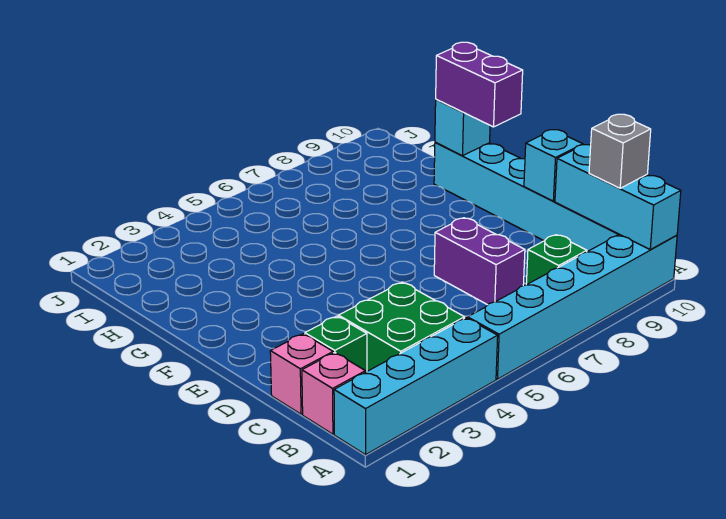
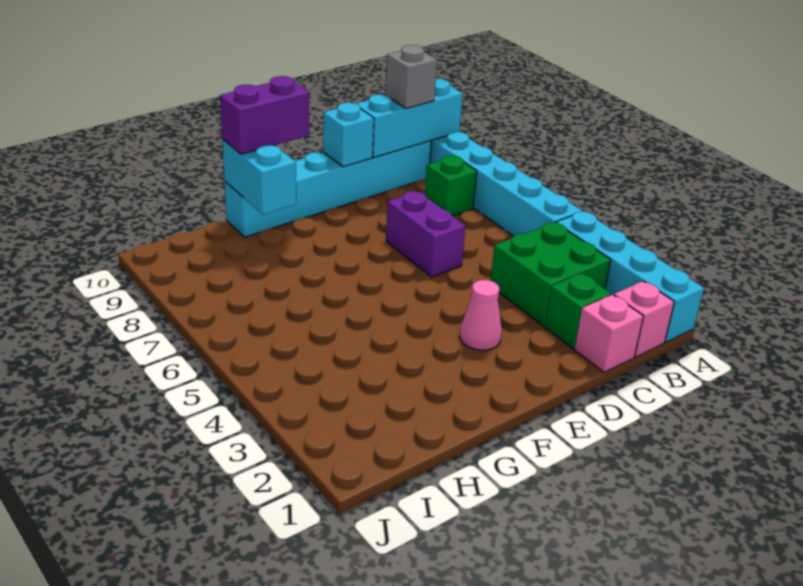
purple brick C7:D7 level 1 -> purple brick D6:D7 level 1
none -> pink cone E3 level 1
cyan brick G10 level 2 -> cyan brick G9:G10 level 2

